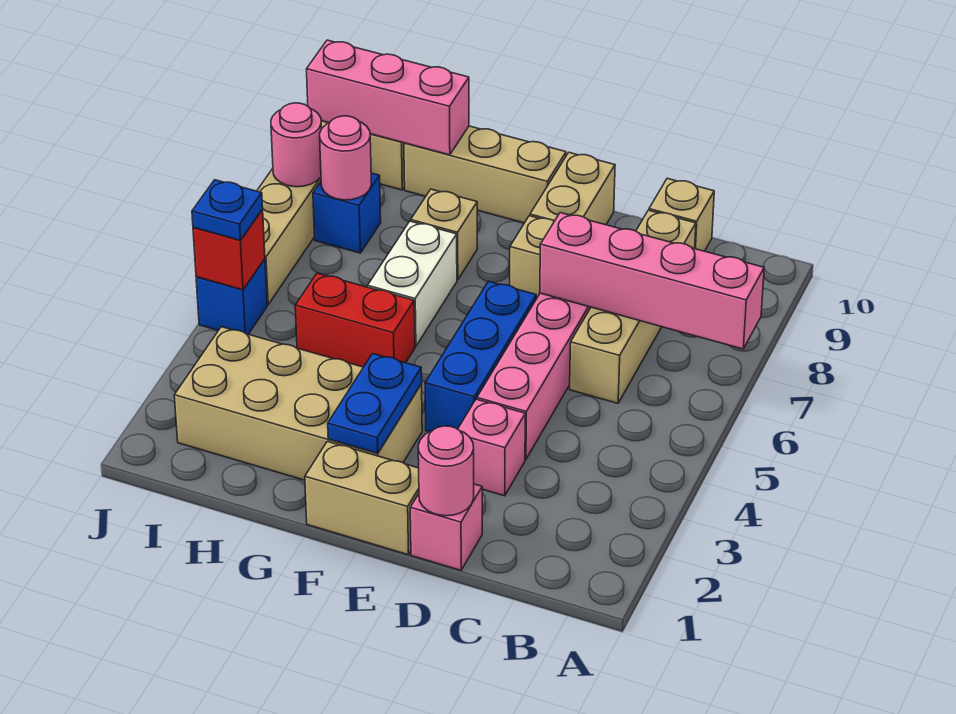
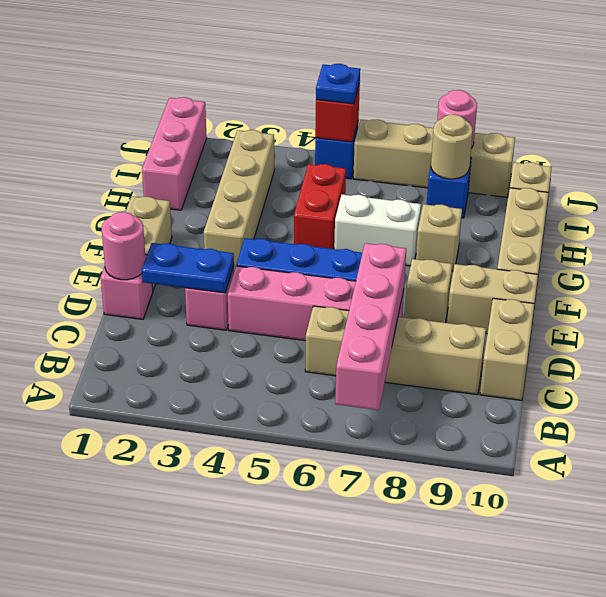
tan brick C10 level 1 -> tan brick C10:D10 level 1
tan brick F2:I3 level 1 -> tan brick F3:I3 level 1
blue plate F2:F3 level 2 -> blue plate D2:D3 level 2
pink brick H10:J10 level 2 -> pink brick H1:J1 level 1
pink round brick I8 level 2 -> tan round brick I8 level 2

